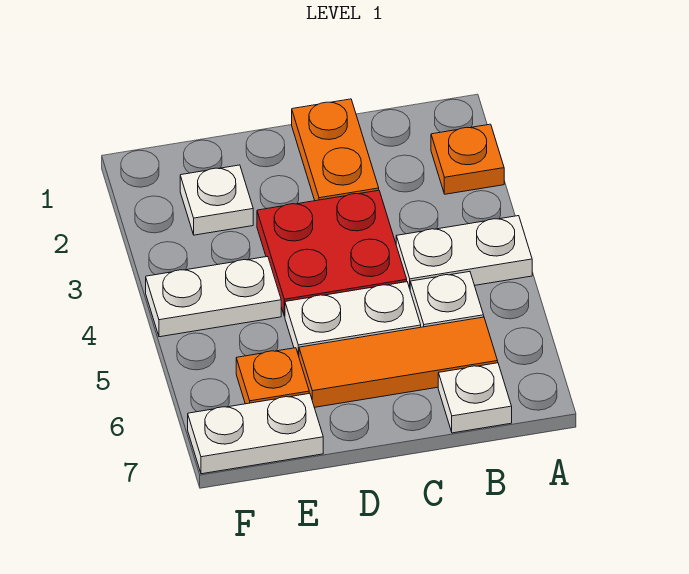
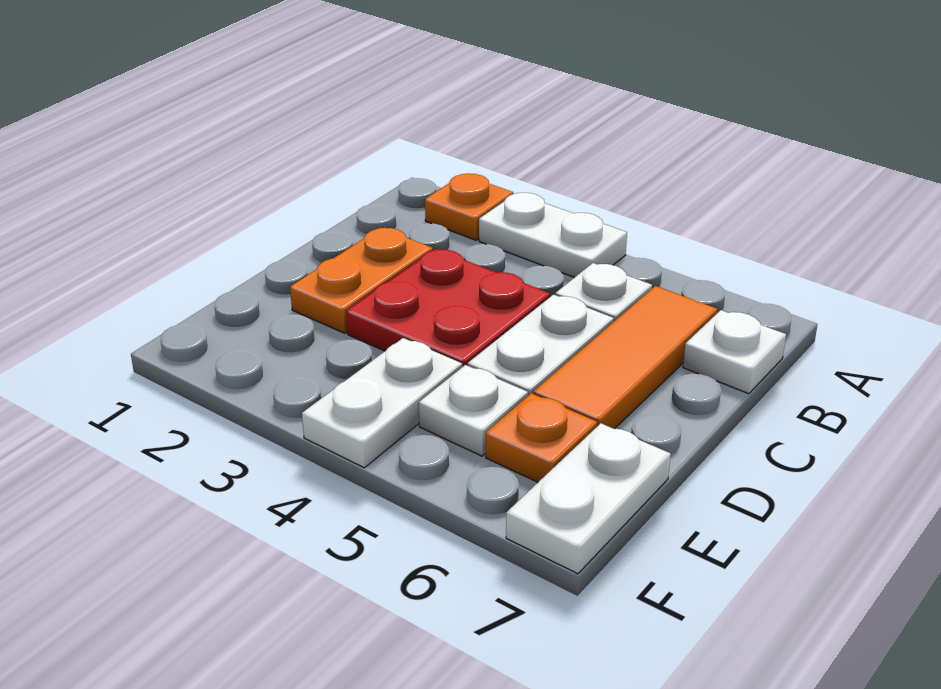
white plate A4:B4 level 1 -> white plate A3:A4 level 1
orange plate C1:C2 level 1 -> orange plate C2:D2 level 1
white plate E2 level 1 -> white plate E5 level 1

